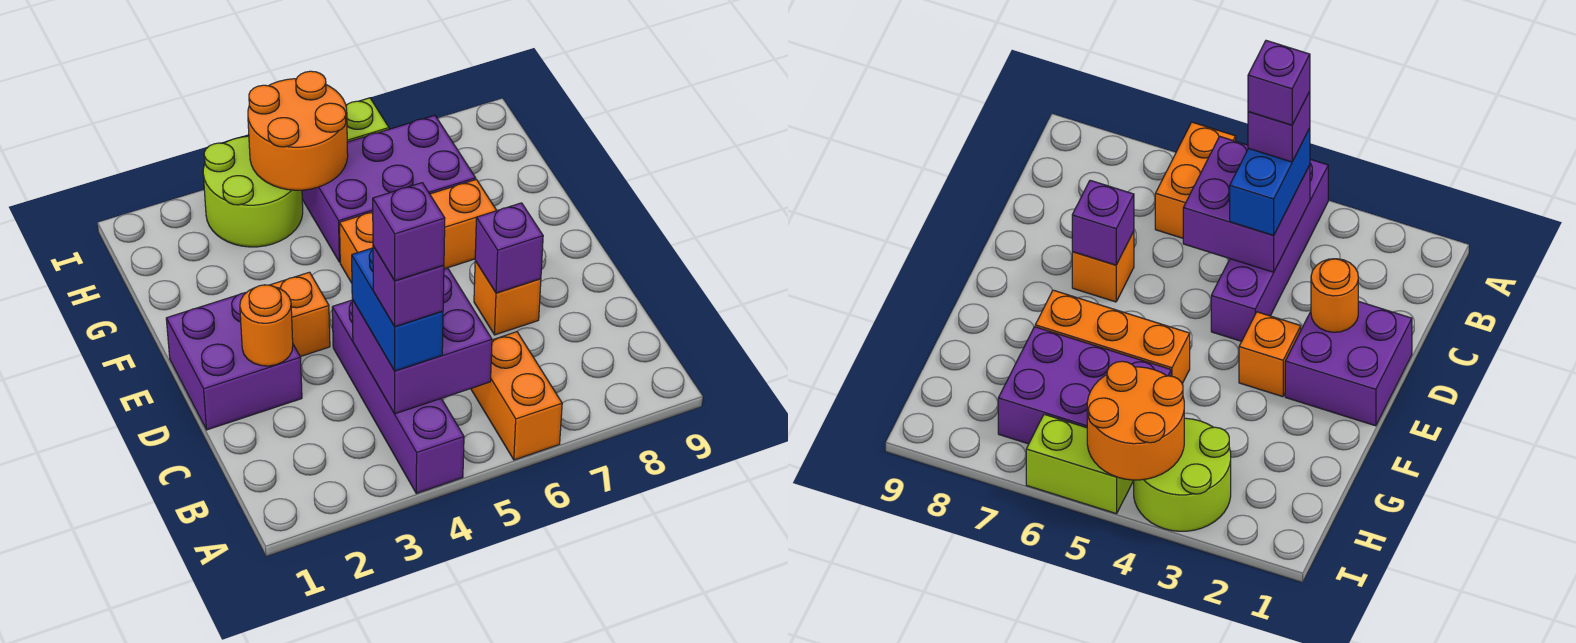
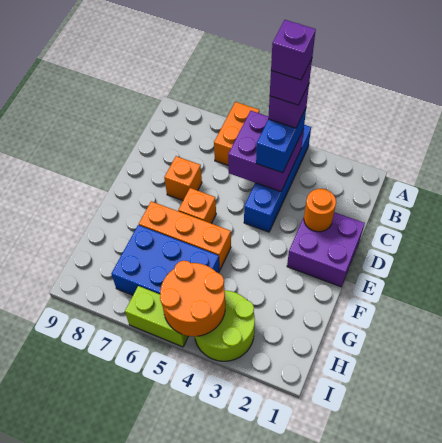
purple brick A4:D4 level 1 -> blue brick A4:D4 level 1
purple brick D7 level 2 -> purple brick B4 level 6
orange brick E3 level 1 -> orange brick E6 level 1
purple brick G5:H7 level 1 -> blue brick G5:H7 level 1

